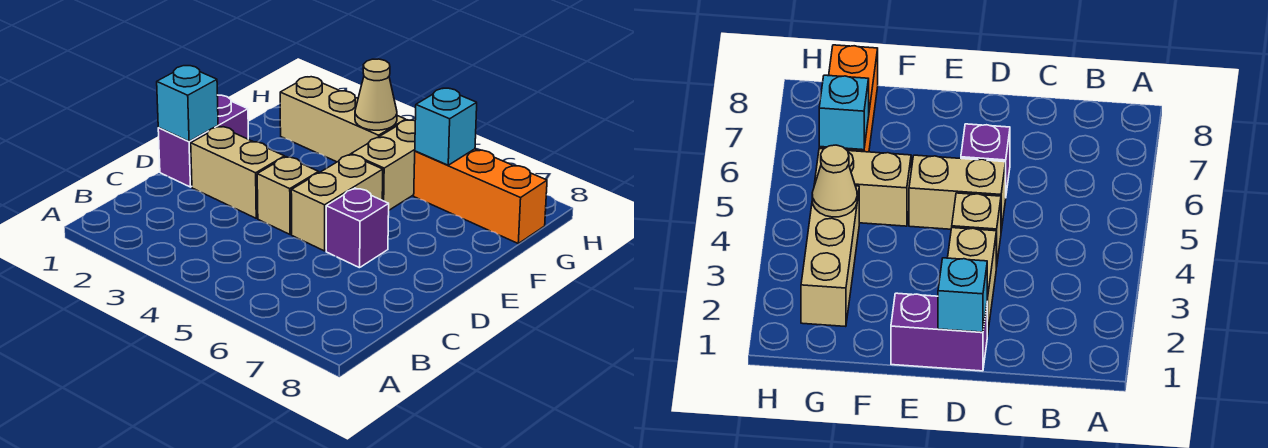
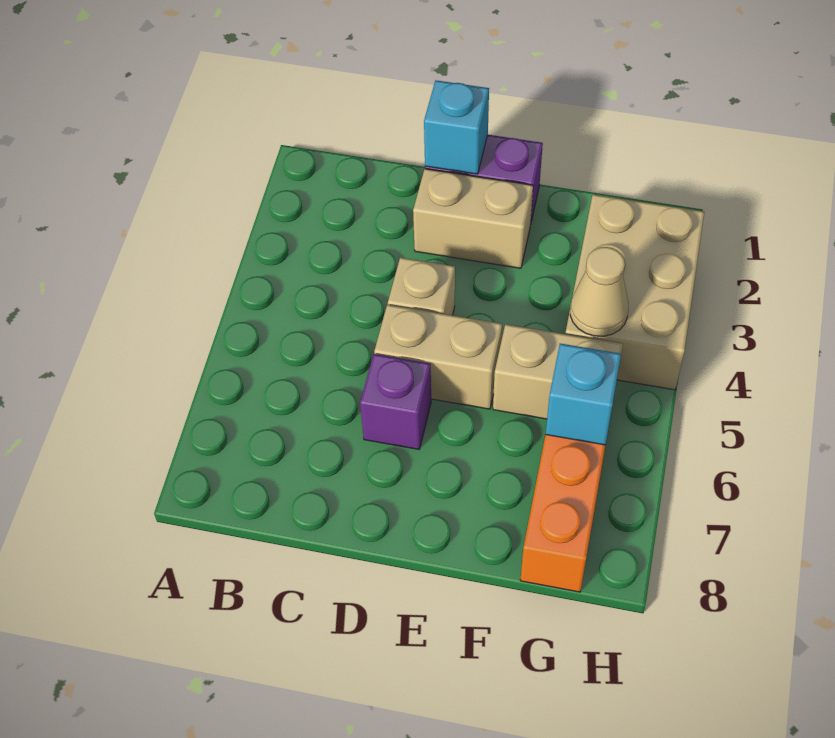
tan brick D2:D3 level 1 -> tan brick D2:E2 level 1
tan brick G2:G4 level 1 -> tan brick G2:H4 level 1

